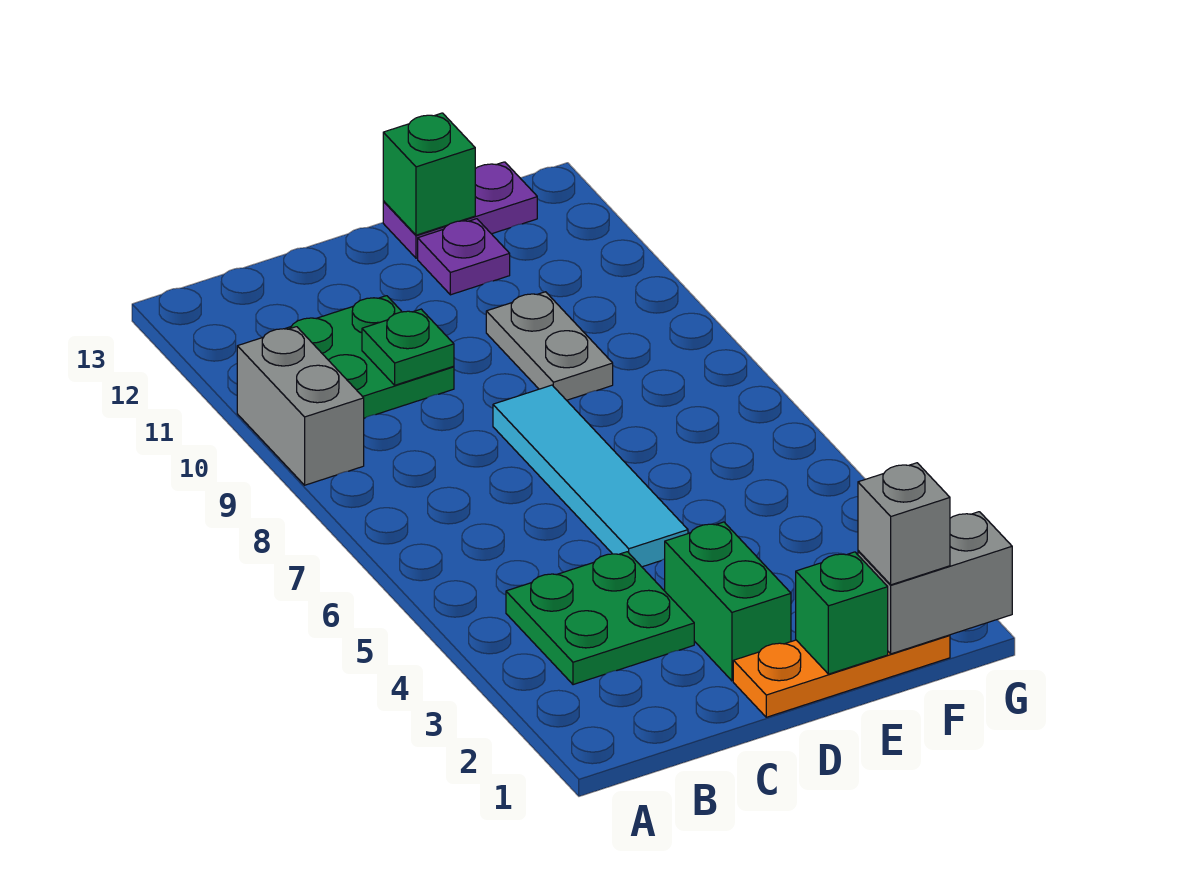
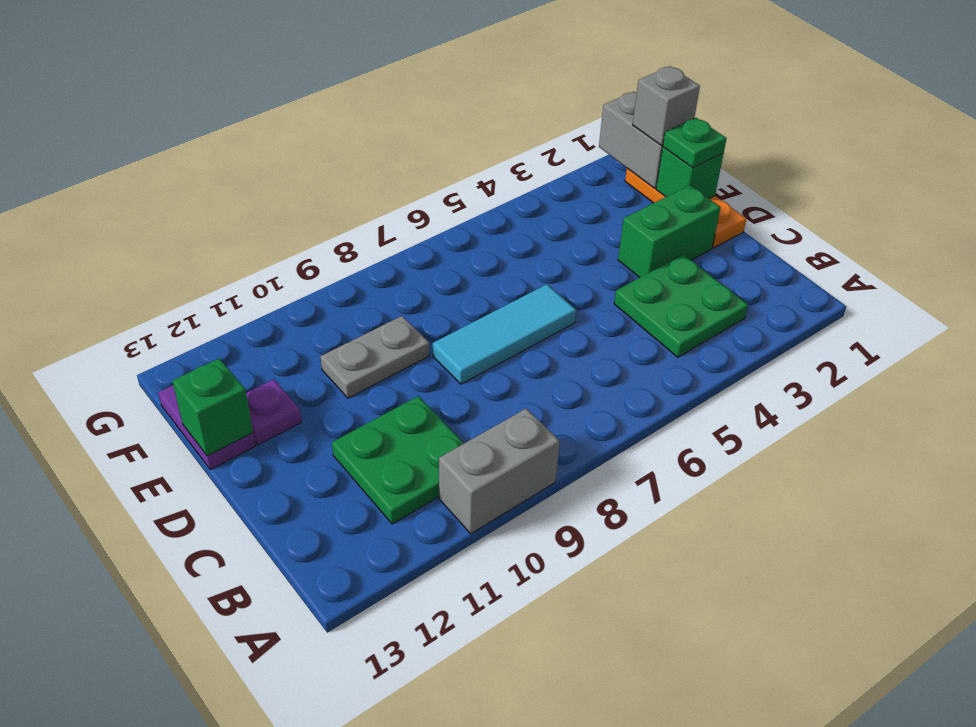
green plate C10 level 2 -> green plate E1 level 3
cyan tile D5:D8 level 1 -> cyan tile D6:D8 level 1

